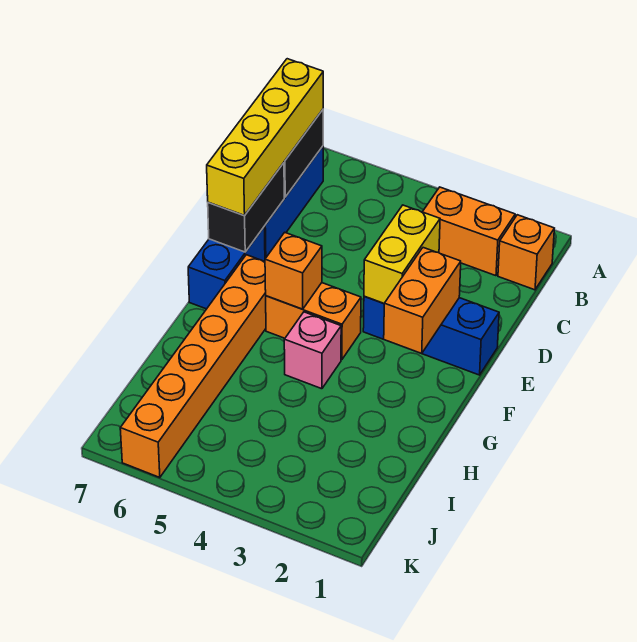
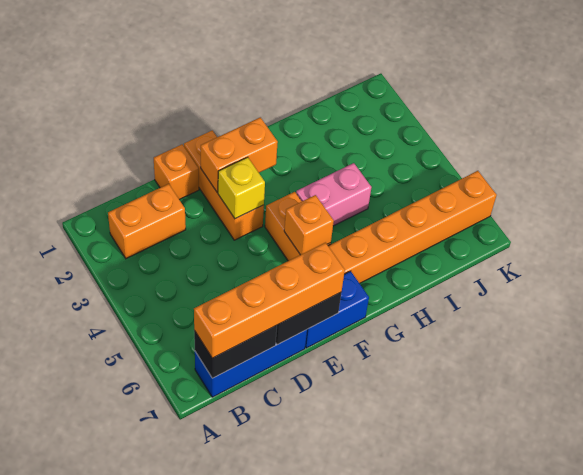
orange brick B1 level 1 -> orange brick D1 level 1
orange brick B2:B3 level 1 -> orange brick B2:C2 level 1
yellow brick B7:E7 level 3 -> orange brick B7:E7 level 3
yellow brick D3:E3 level 2 -> yellow brick E3 level 2
blue brick E1:E3 level 1 -> orange brick E1:E3 level 1
pink brick G4 level 1 -> pink brick G4:H4 level 1

